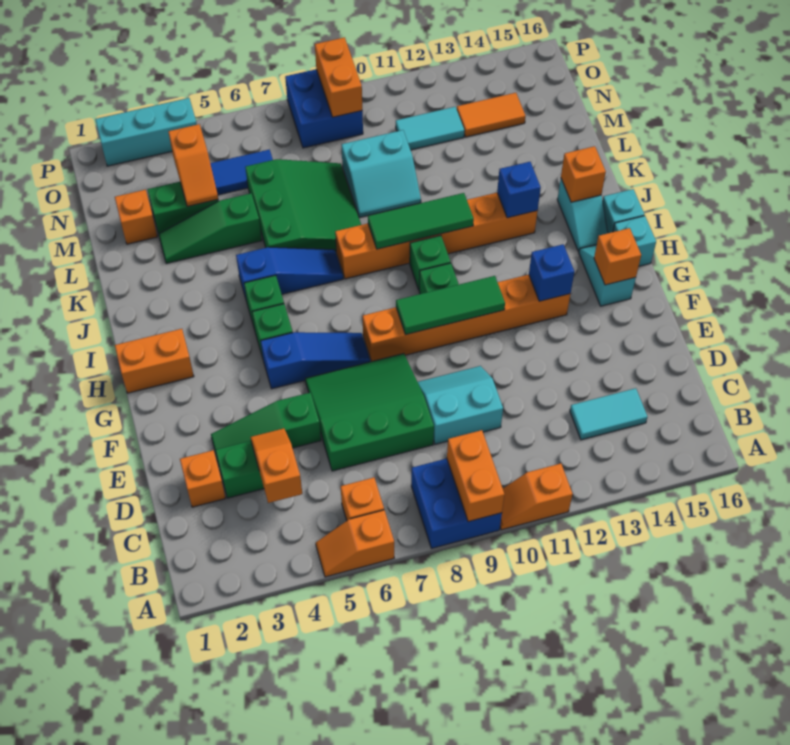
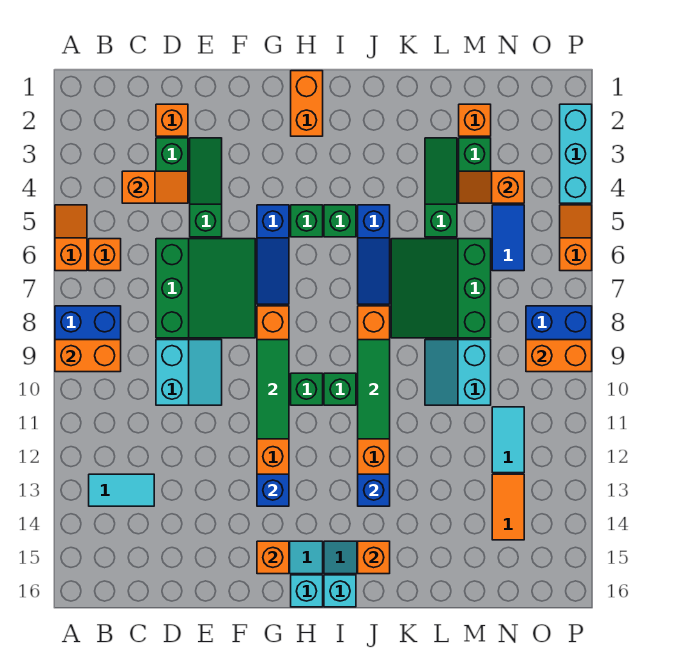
orange slope A10:A11 level 1 top 11 -> orange slope P5:P6 level 1 top 6
cyan tile C13:C14 level 1 -> cyan tile B13:C13 level 1
green slope K6:M8 level 1 top 6 -> green slope K6:M8 level 1 top M

